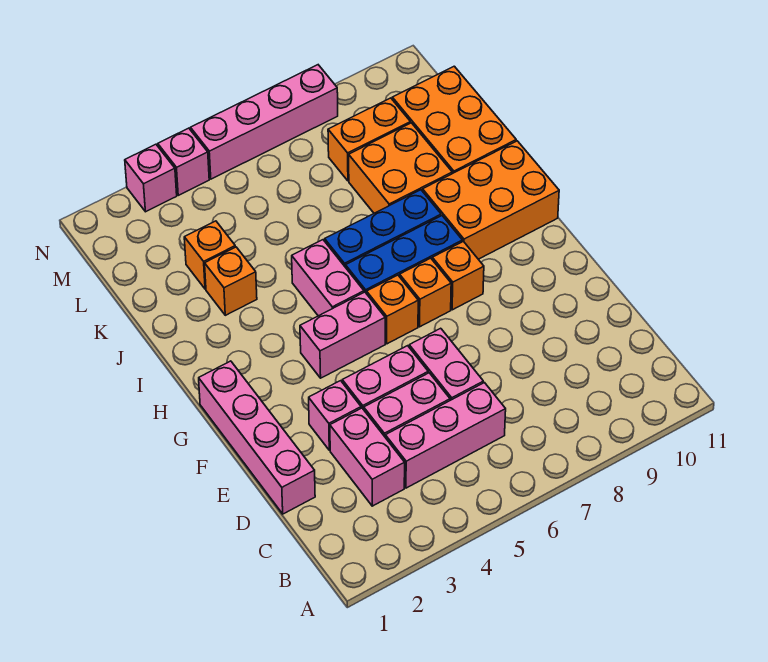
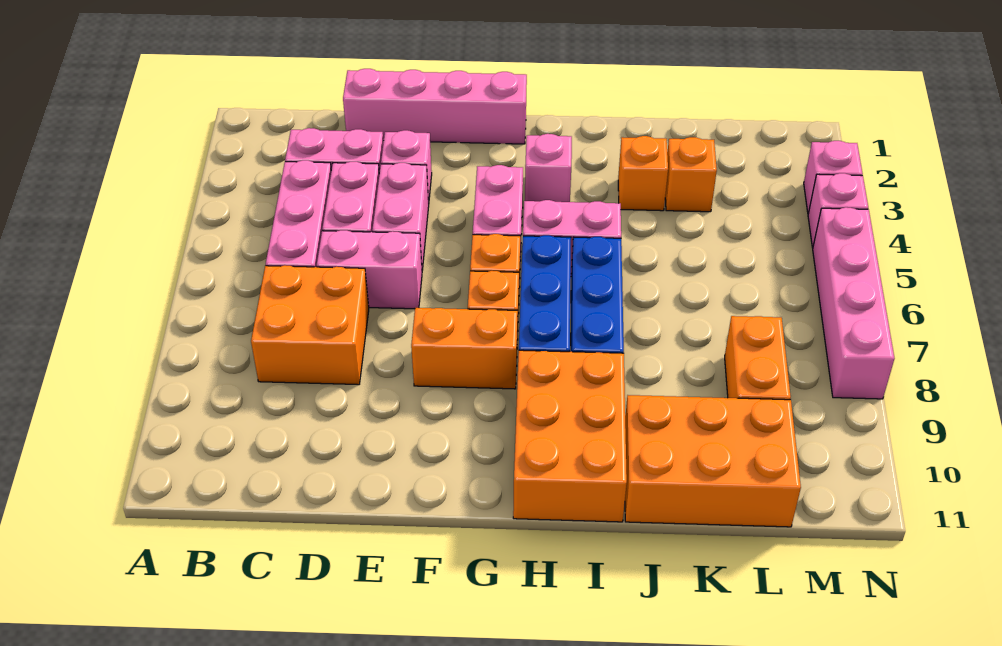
orange brick G8 level 1 -> orange brick F8:G8 level 1
none -> pink brick H3 level 1
orange brick J8:K9 level 1 -> orange brick C7:D8 level 1

